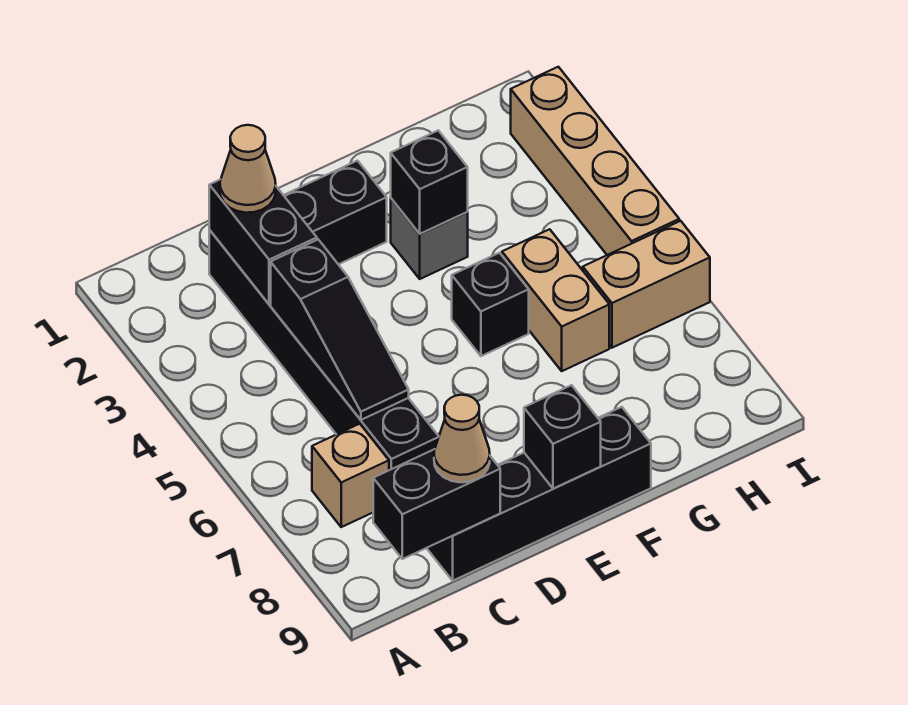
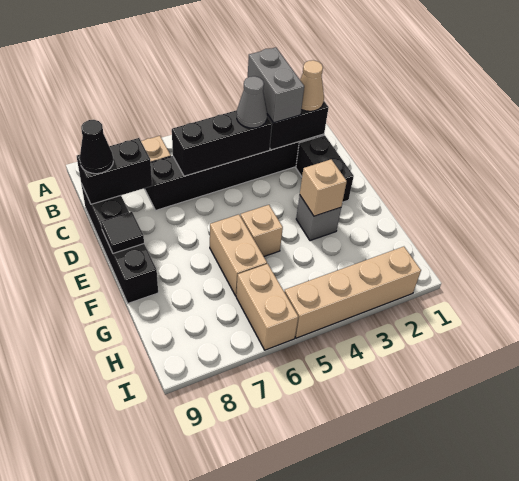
none -> grey brick B3:C3 level 3
black brick B9:C9 level 2 -> black brick C8:C9 level 2
black slope C4:C6 level 2 top 4 -> black brick C4:C6 level 2
none -> grey cone C4 level 3
tan cone C9 level 3 -> black cone C9 level 3
black brick E9 level 2 -> black tile E9 level 2
black brick F3 level 2 -> tan brick F3 level 2
black brick F5 level 1 -> tan brick F5 level 1
tan brick G5:G6 level 1 -> tan brick F6:G6 level 1

